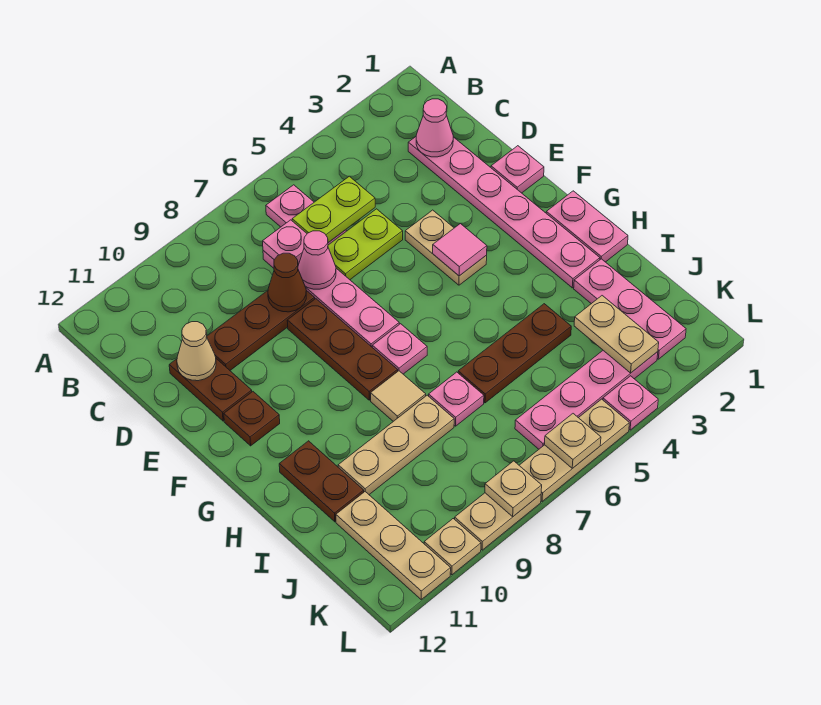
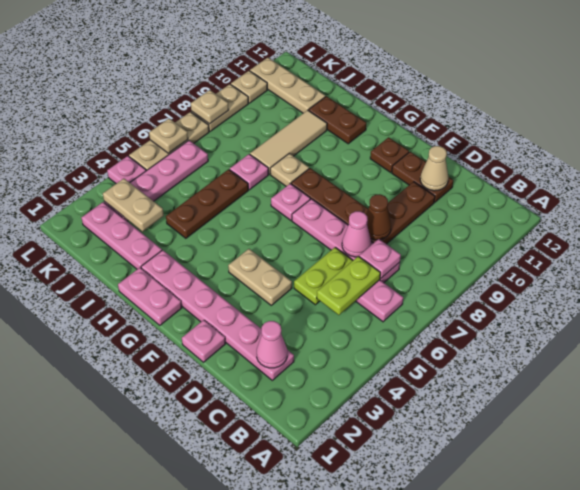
pink tile F4 level 2 -> none
tan tile H8 level 1 -> tan plate H8 level 1
tan plate I8:I10 level 1 -> tan tile I8:I10 level 1

